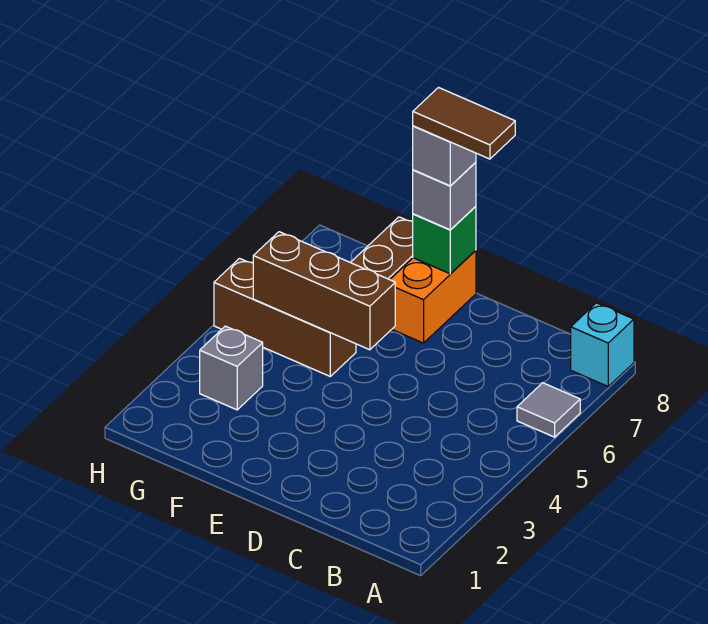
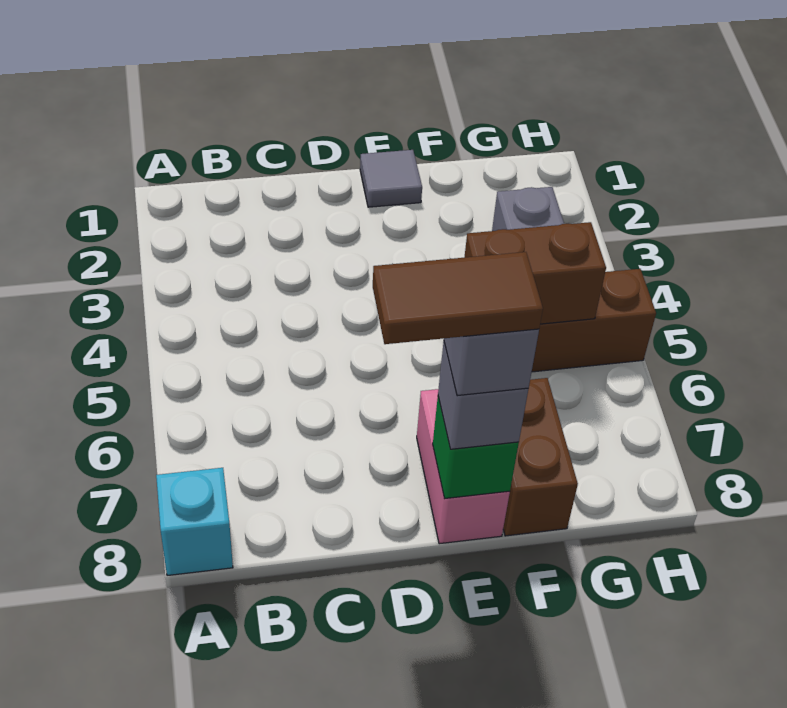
grey tile A6 level 1 -> grey tile E1 level 1
brown brick E5:G5 level 2 -> brown brick F5:G5 level 2
orange brick E7:E8 level 1 -> pink brick E7:E8 level 1

